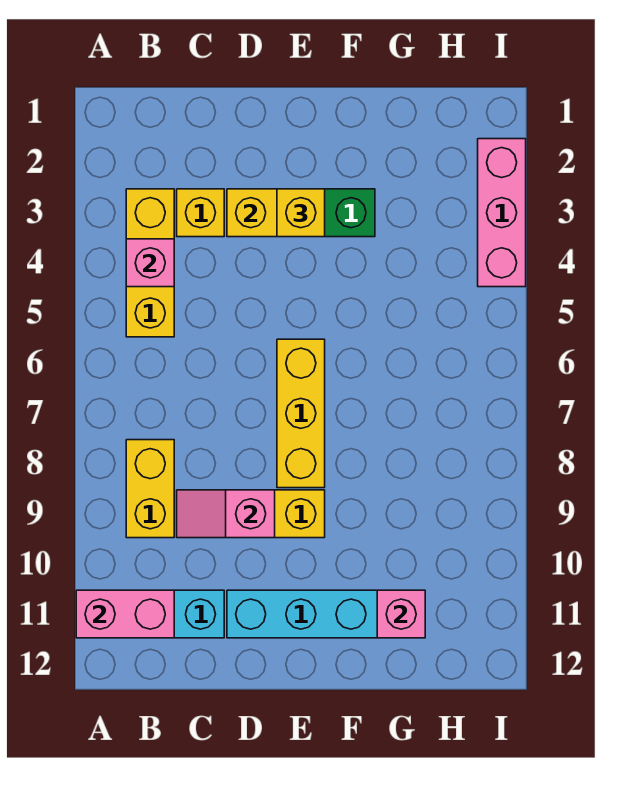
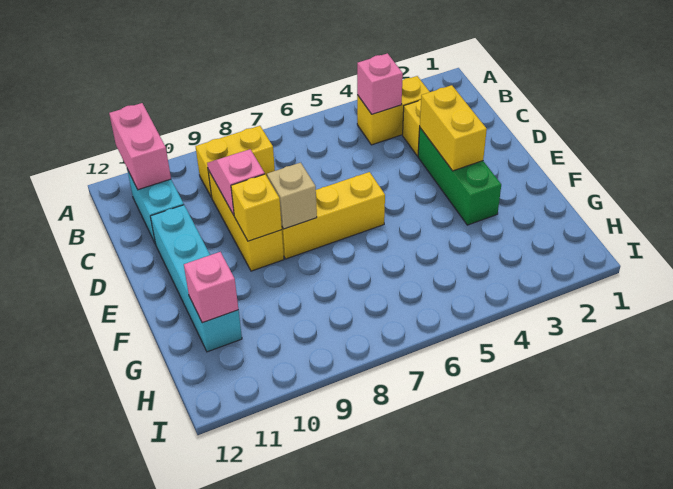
yellow brick B3:B5 level 1 -> yellow brick B3:B4 level 1
yellow brick E3 level 3 -> yellow brick E9 level 2
none -> tan brick E8 level 2
pink brick I2:I4 level 1 -> none

